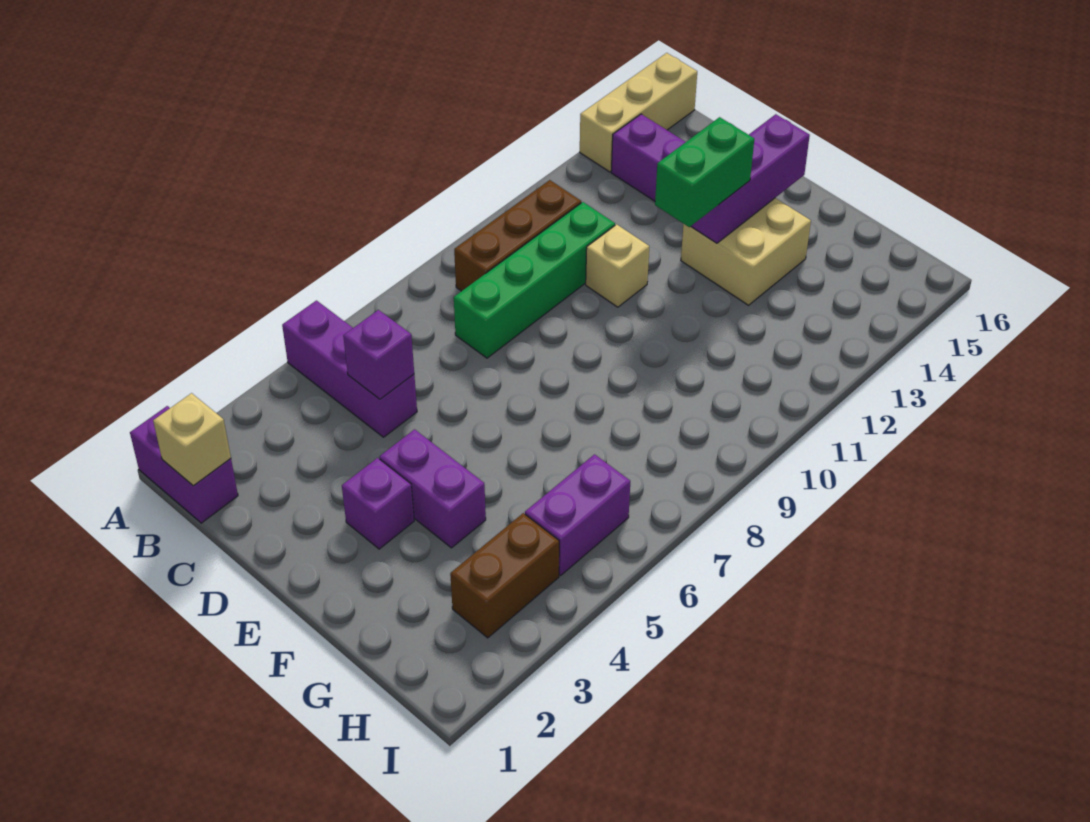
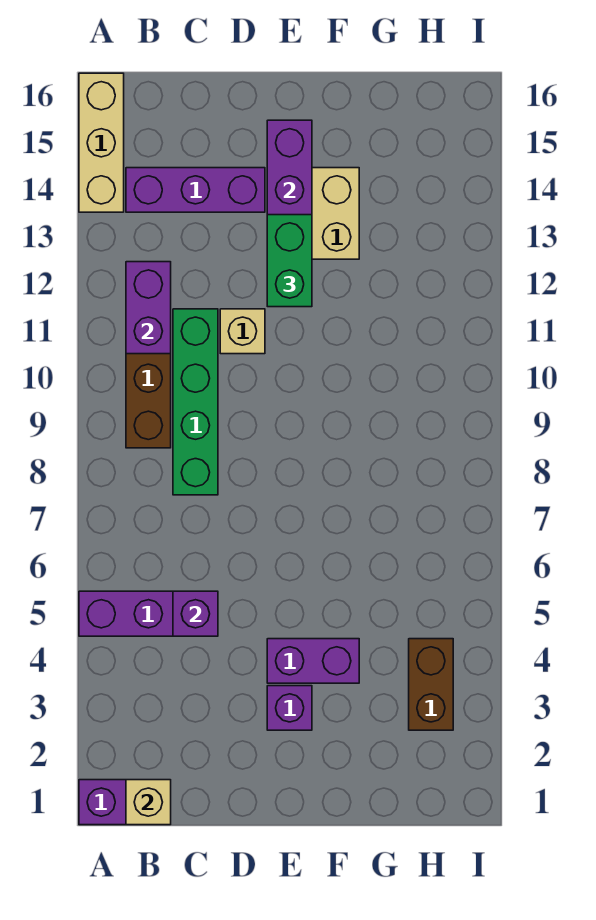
purple brick H5:H6 level 1 -> purple brick B11:B12 level 2

